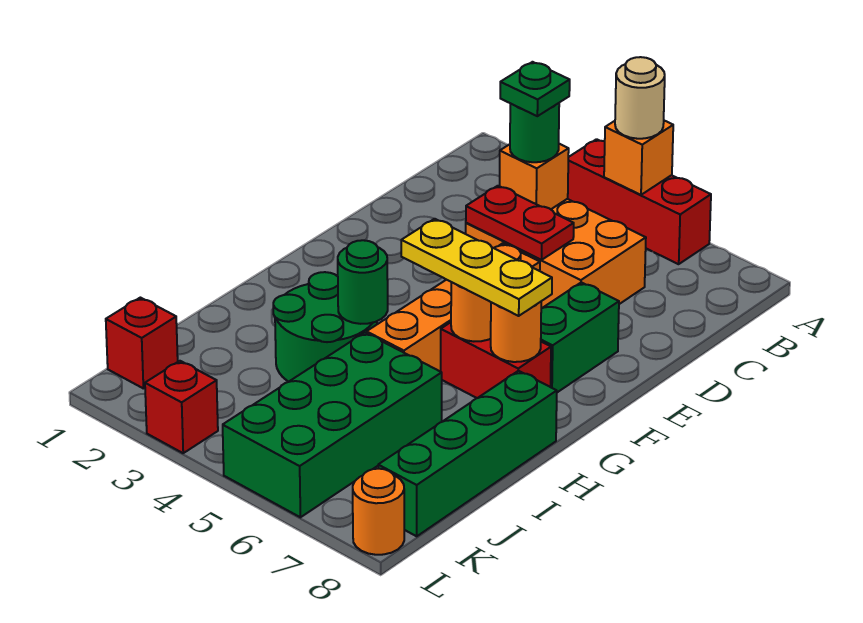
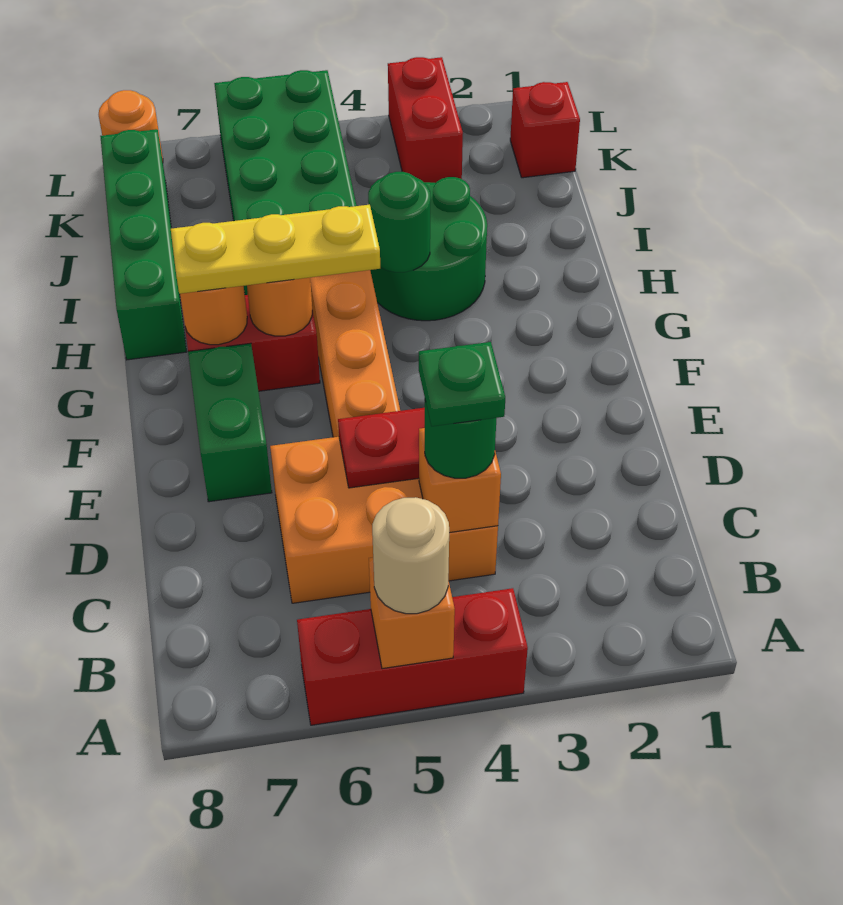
red brick L3 level 1 -> red brick K3:L3 level 1

